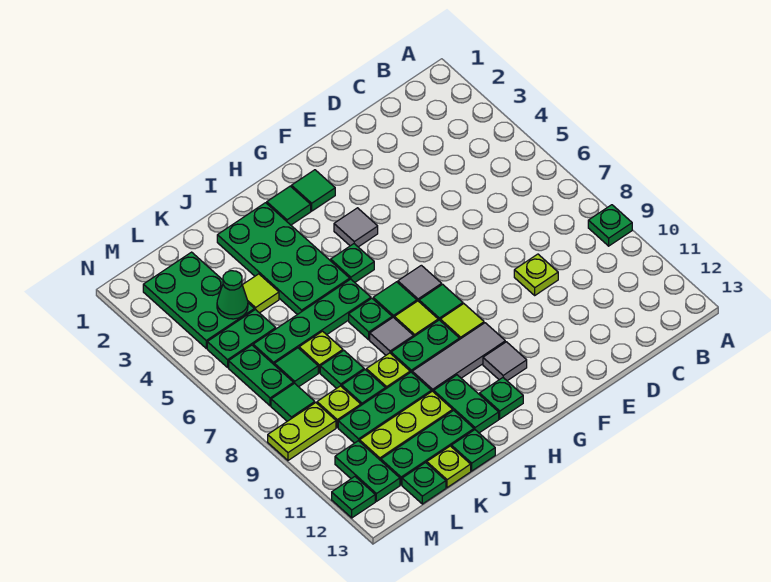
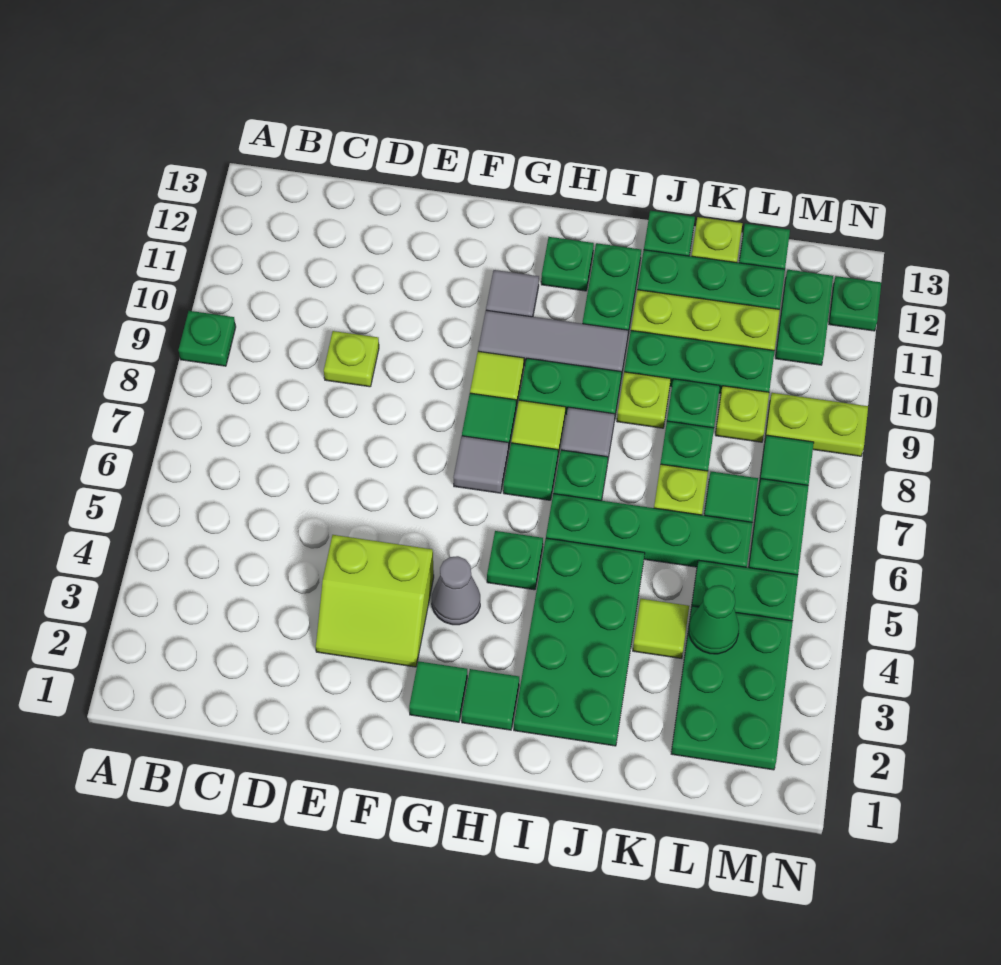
none -> lime slope E3:F4 level 1 top 4
grey tile G4 level 1 -> grey cone G4 level 1

